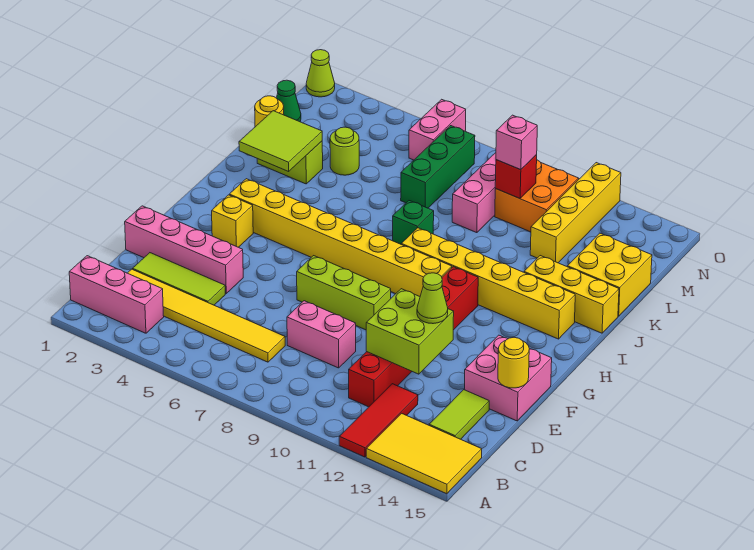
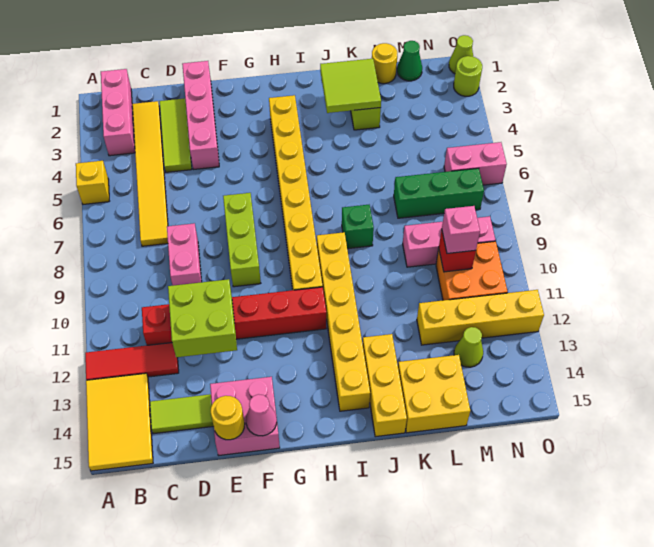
lime cone E12 level 3 -> lime cone M13 level 1
none -> pink cone F15 level 2
yellow brick G3 level 1 -> yellow brick A5 level 1
lime round brick L4 level 1 -> lime round brick O2 level 1

